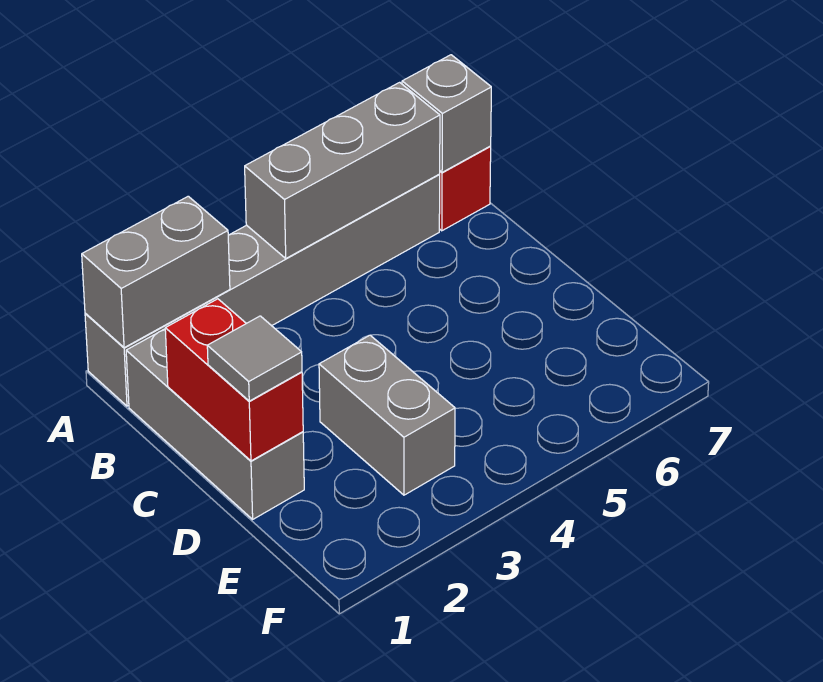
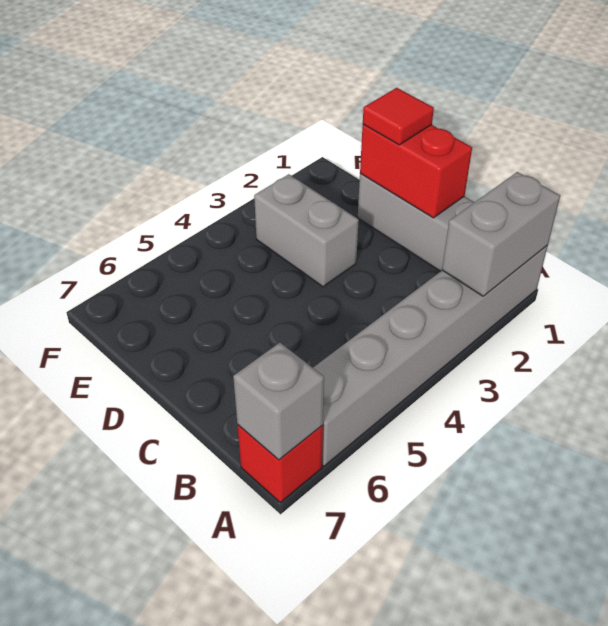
grey brick A4:A6 level 2 -> none
grey tile D1 level 3 -> red tile D1 level 3

